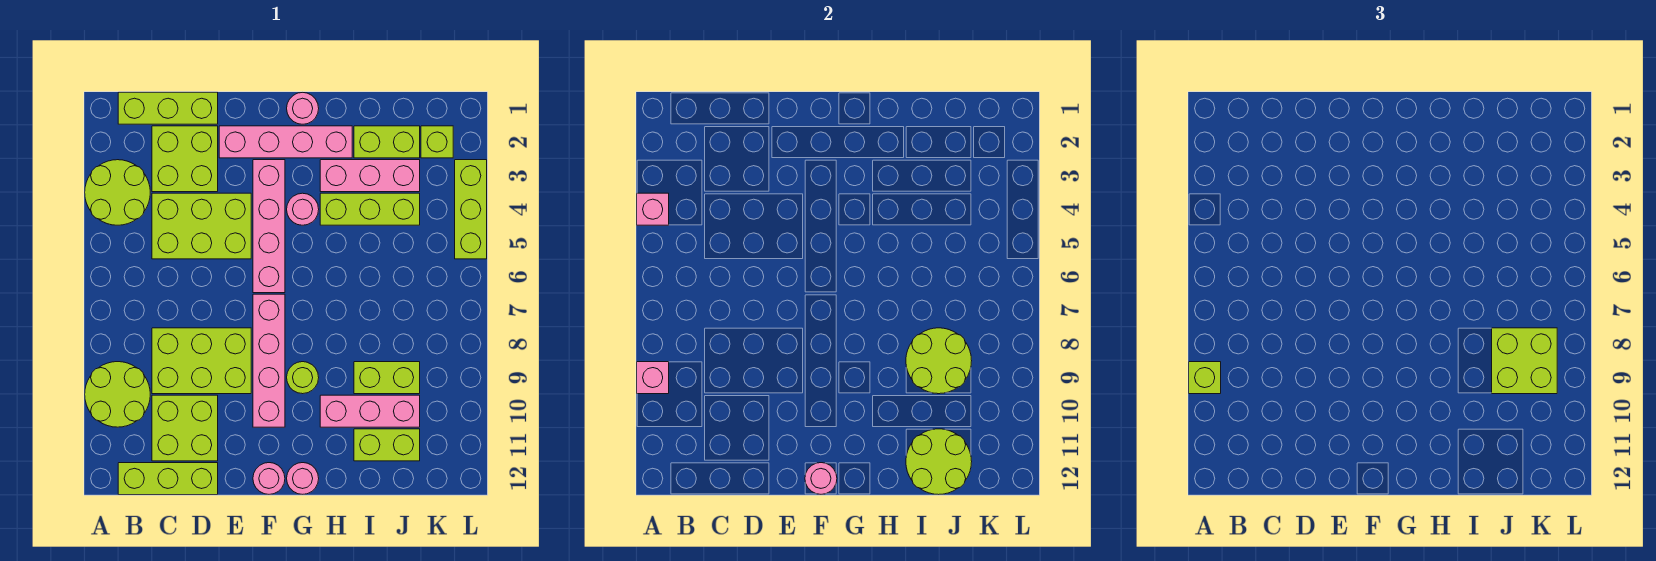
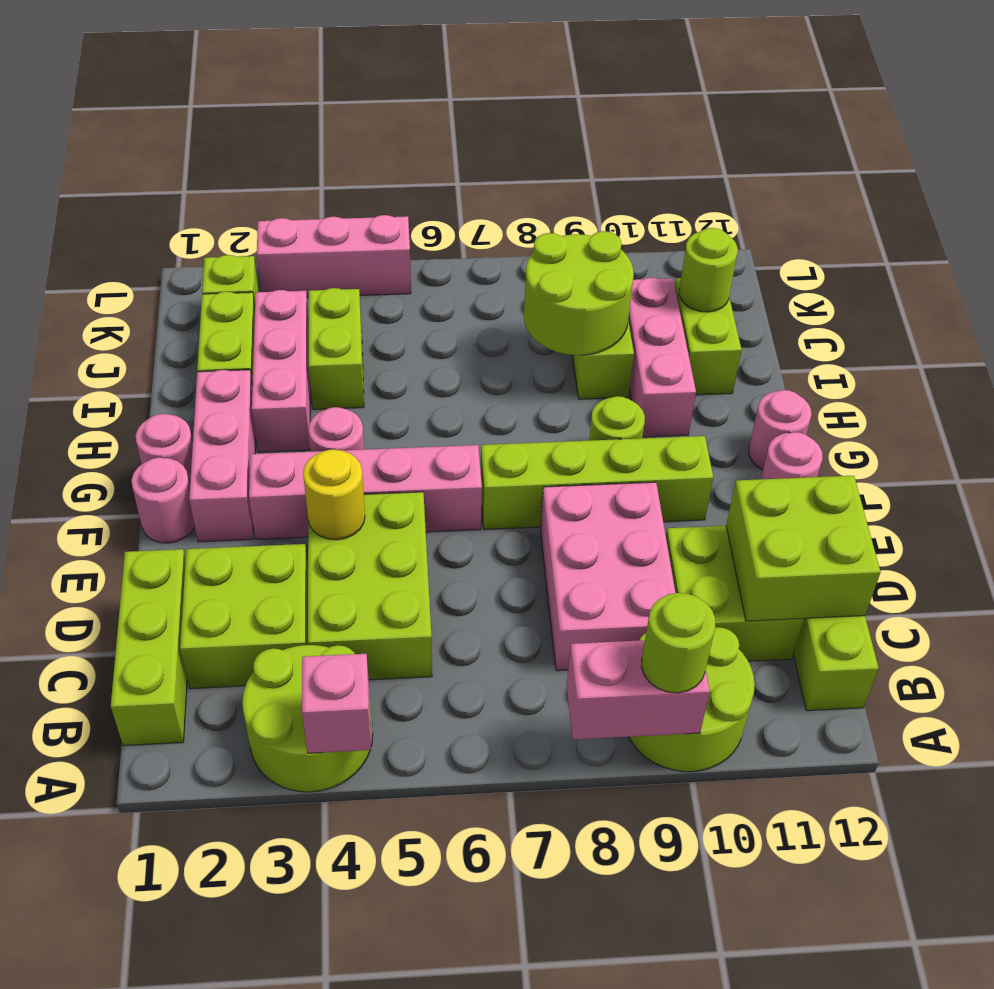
pink brick A9 level 2 -> pink brick A8:A9 level 2
lime brick A9 level 3 -> lime round brick A9 level 3
lime brick C8:E9 level 1 -> pink brick C8:E9 level 1
pink brick E2:H2 level 1 -> pink brick F2:H2 level 1
none -> yellow round brick E4 level 2
pink brick F7:F10 level 1 -> lime brick F7:F10 level 1
pink round brick F12 level 2 -> pink round brick F1 level 1
lime brick H4:J4 level 1 -> lime brick I4:J4 level 1
lime round brick I11:J12 level 2 -> lime round brick J11 level 2
lime brick J8:K9 level 3 -> lime brick C11:D12 level 2
lime brick L3:L5 level 1 -> pink brick L3:L5 level 1

